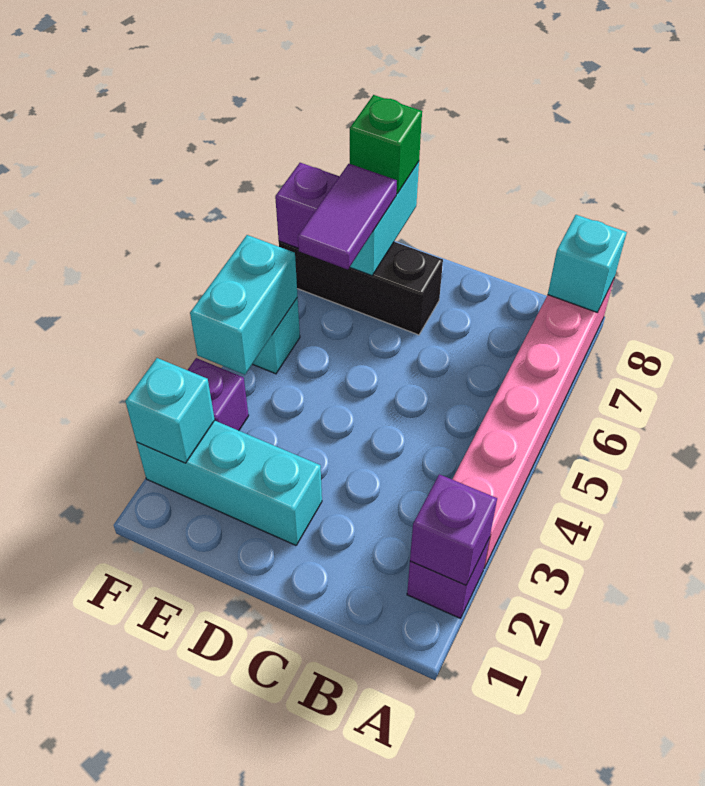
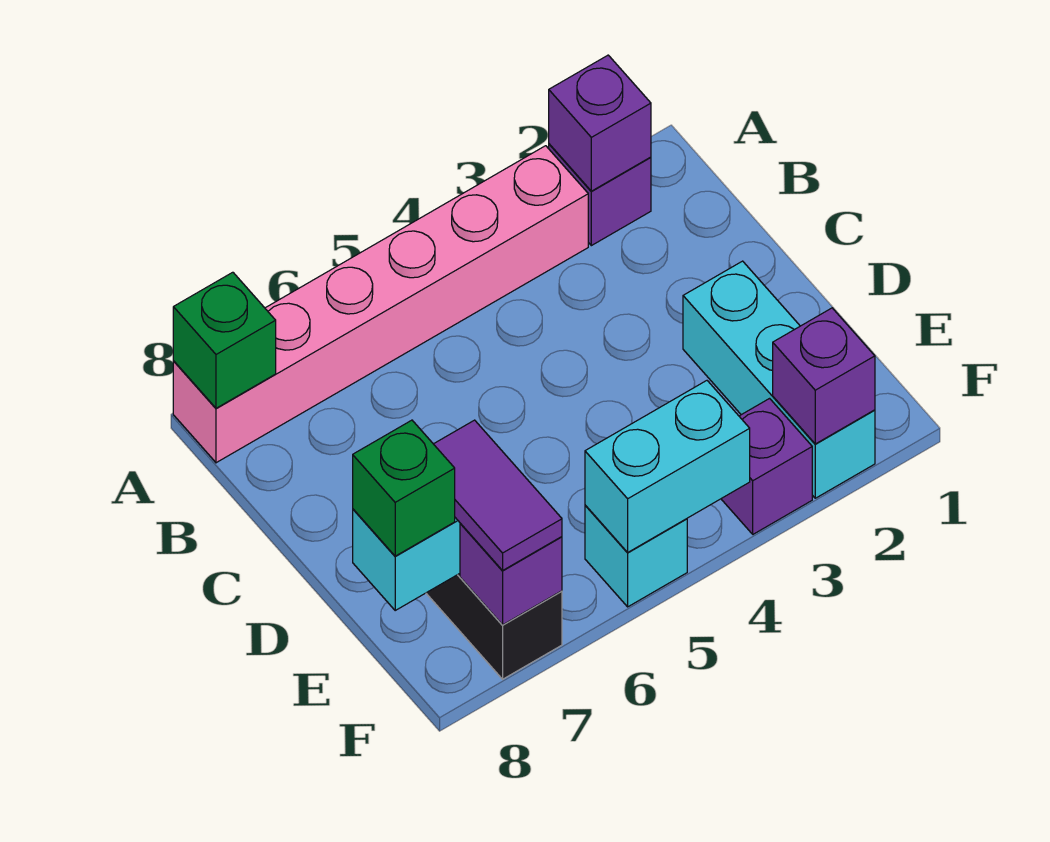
cyan brick A8 level 2 -> green brick A8 level 2
purple tile E6:E7 level 3 -> purple tile E7:F7 level 3
cyan brick F2 level 2 -> purple brick F2 level 2

